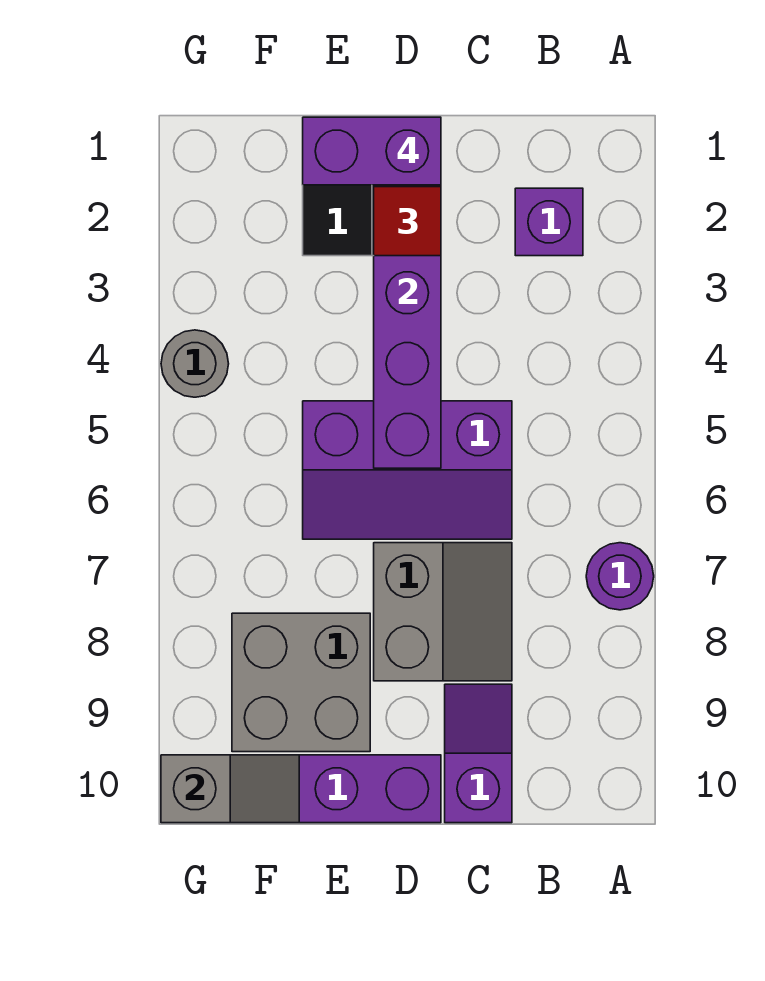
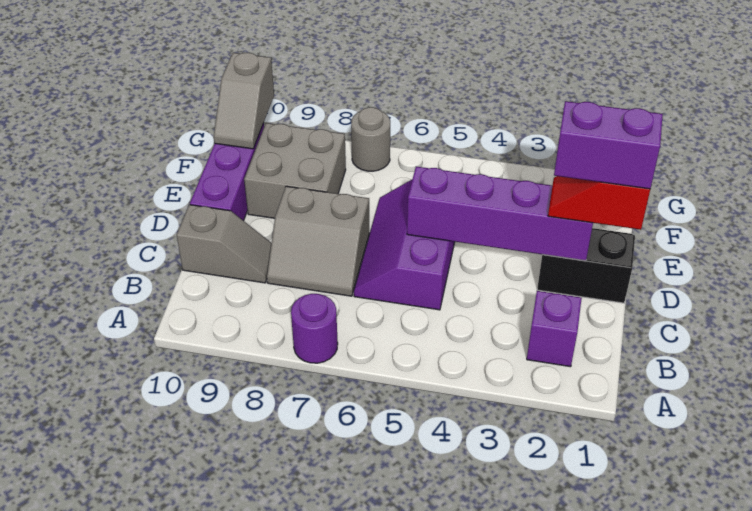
purple slope C9:C10 level 1 top 10 -> grey slope C9:C10 level 1 top 10
purple brick D1:E1 level 4 -> purple brick D1:D2 level 4
grey round brick G4 level 1 -> grey round brick G7 level 1

